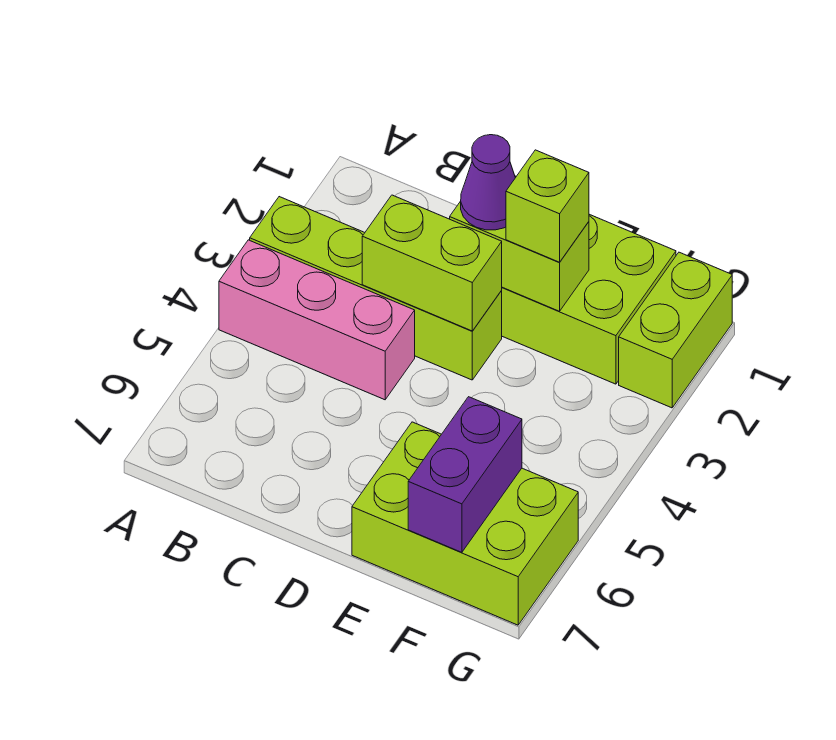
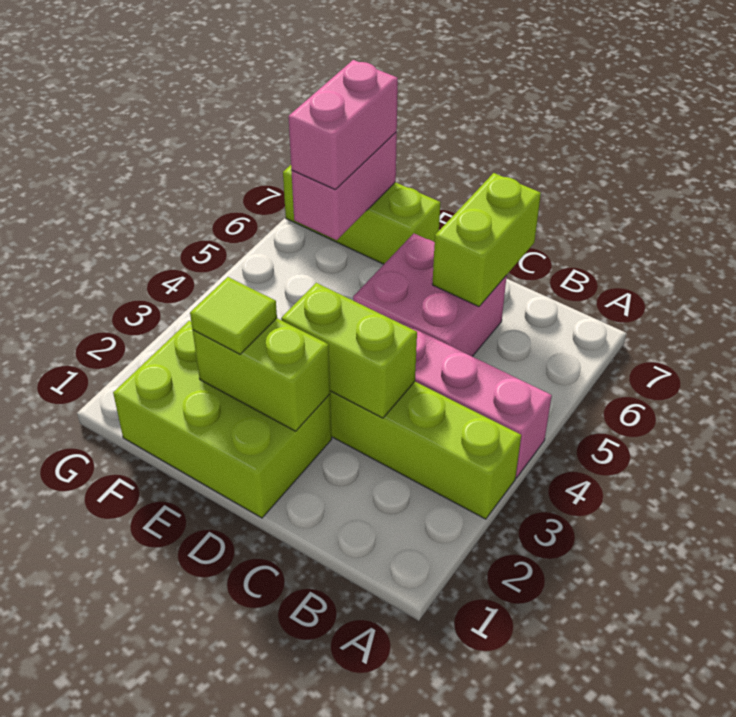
none -> pink brick C5:D6 level 1
purple cone D2 level 3 -> none
lime brick E2 level 3 -> lime tile E2 level 3
lime brick E6:G7 level 1 -> lime brick E7:G7 level 1
purple brick F6:F7 level 2 -> pink brick F6:F7 level 2
none -> pink brick F6:F7 level 3
lime brick G1:G2 level 1 -> lime brick C6:C7 level 2

